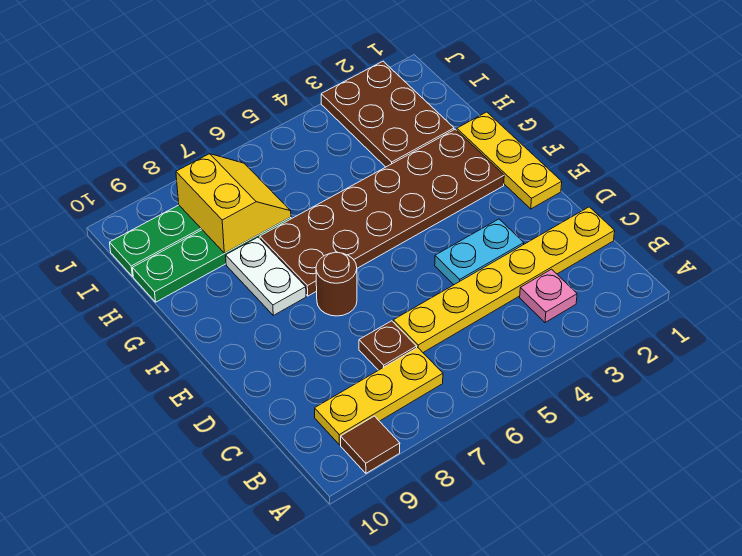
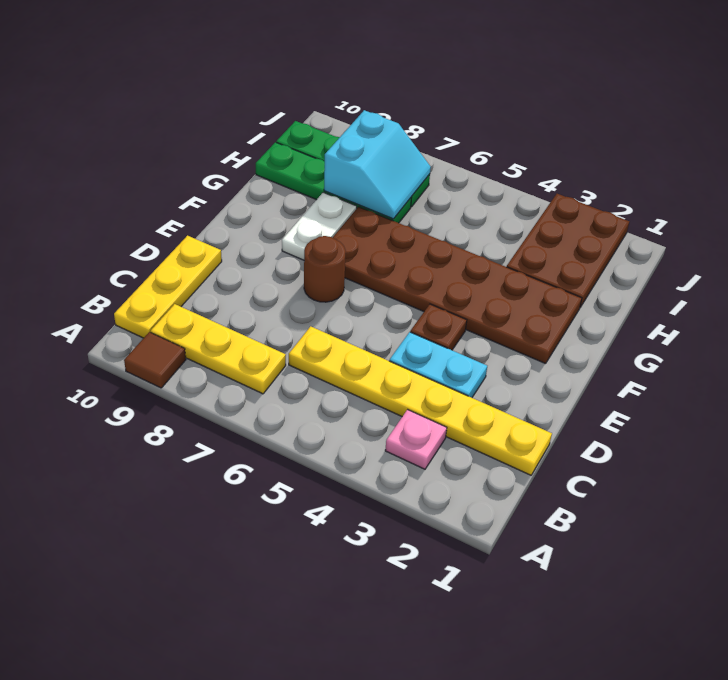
brown plate C7 level 1 -> brown plate E4 level 1
yellow plate E1:G1 level 1 -> yellow plate B10:D10 level 1
yellow slope H7:I8 level 2 top 8 -> cyan slope H7:I8 level 2 top 8

